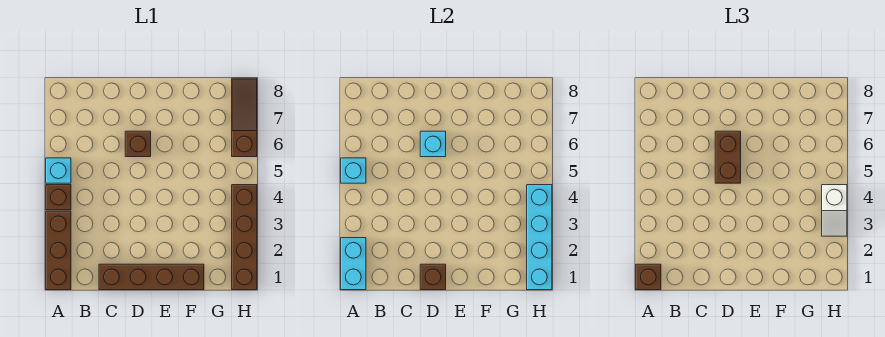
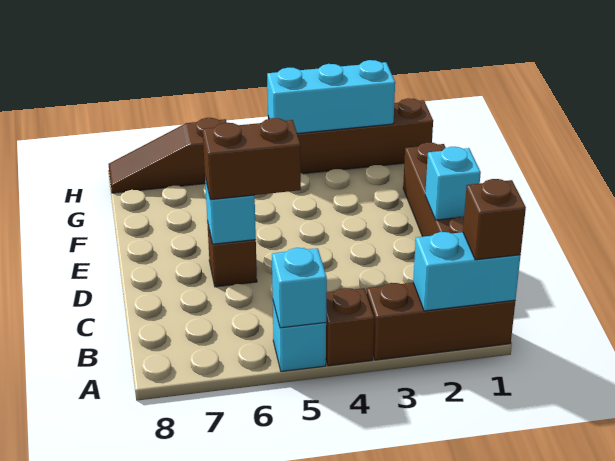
brown brick D1 level 2 -> cyan brick D1 level 2
cyan brick H1:H4 level 2 -> cyan brick H2:H4 level 2
white slope H3:H4 level 3 top 4 -> none

